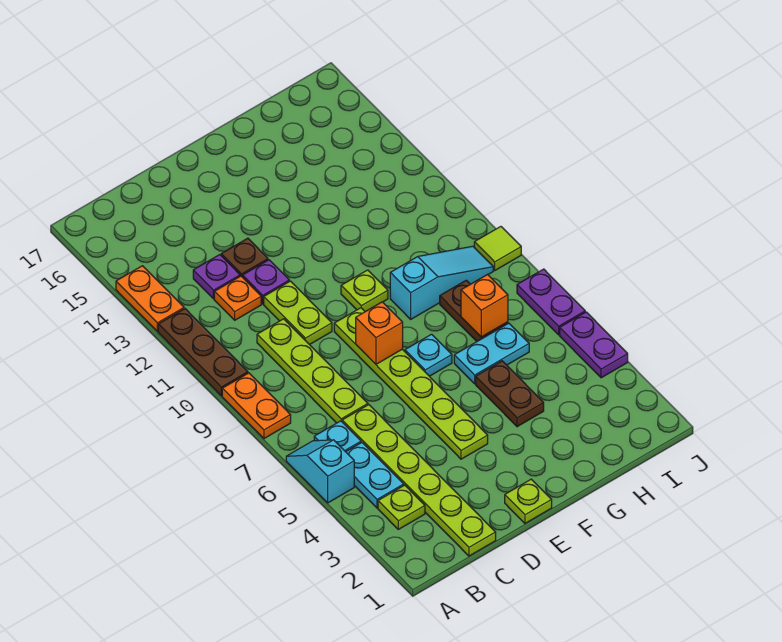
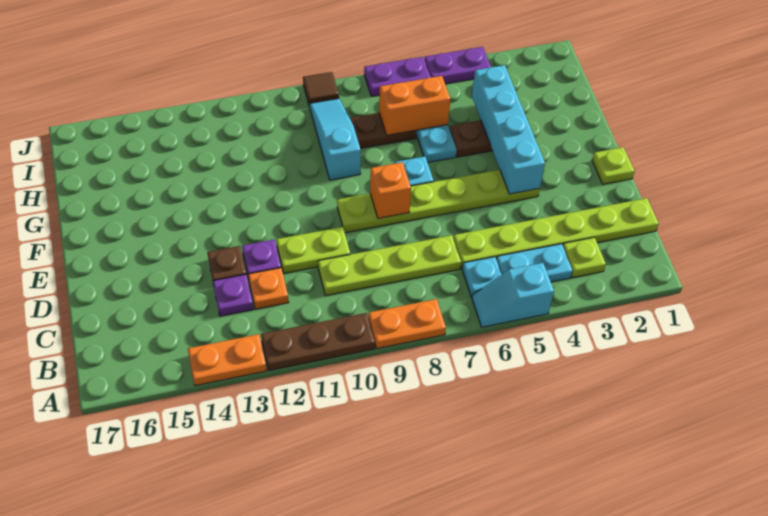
none -> cyan brick E4:H4 level 2
lime plate F10 level 1 -> none
orange brick H7 level 2 -> orange brick H6:H7 level 2
lime tile J9 level 1 -> brown tile J9 level 1

